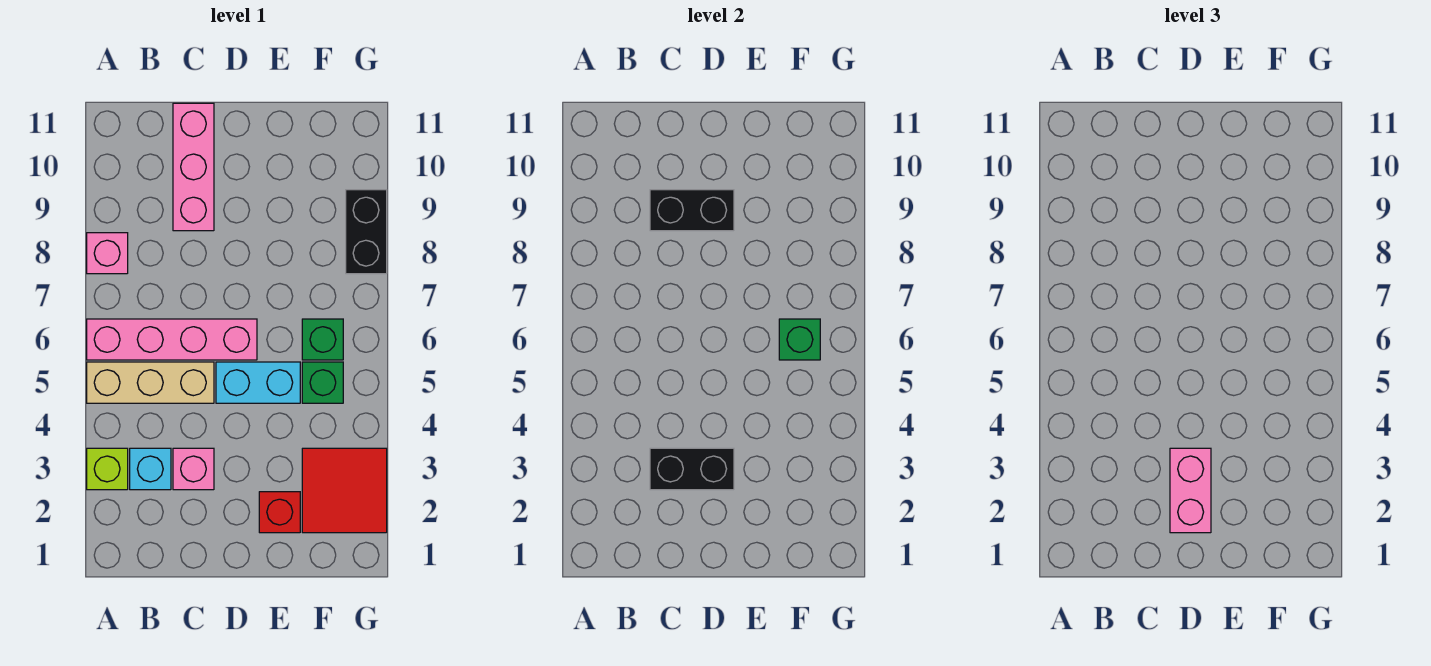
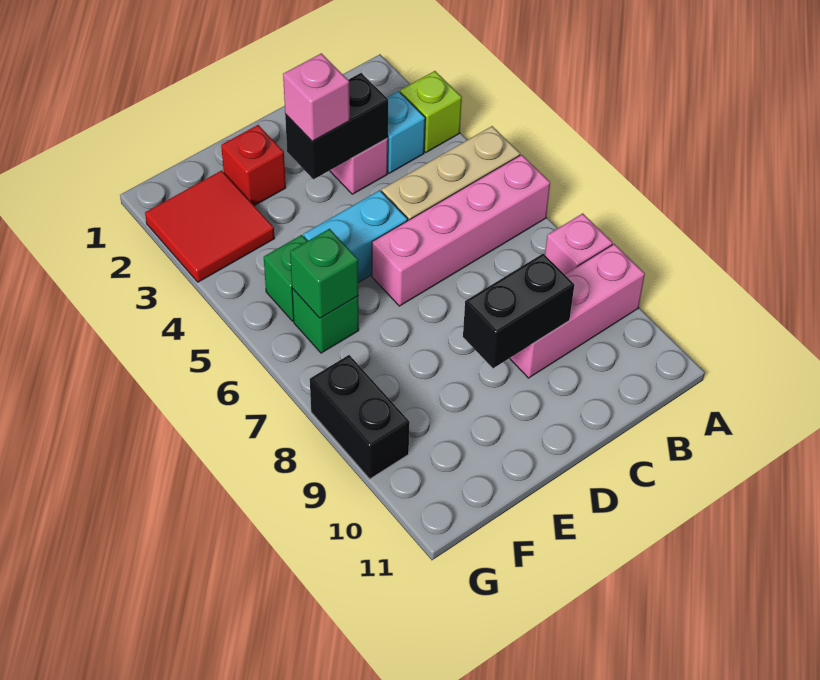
pink brick C9:C11 level 1 -> pink brick A9:C9 level 1
pink brick D2:D3 level 3 -> pink brick D3 level 3

